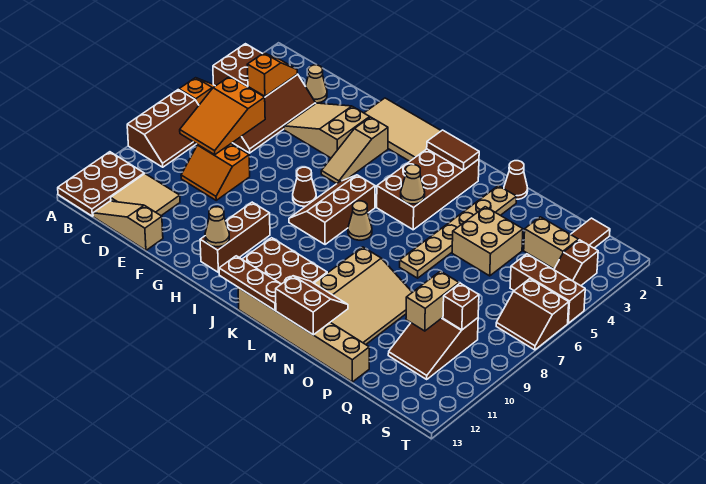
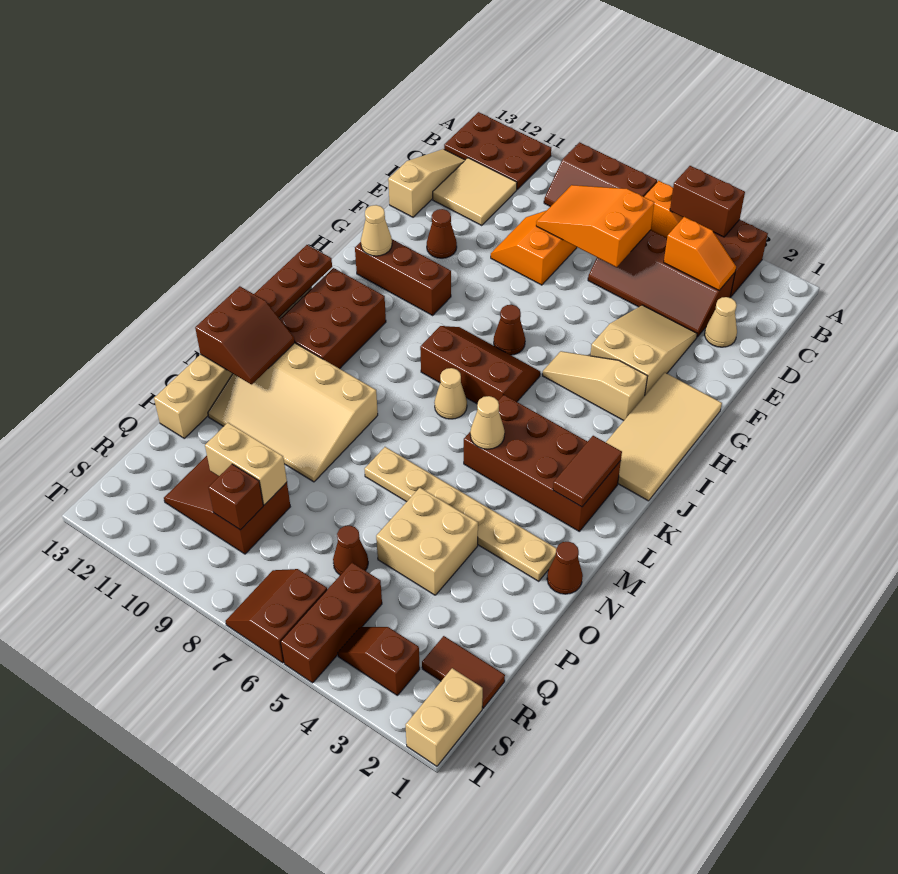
none -> brown brick A4:A5 level 2
none -> brown cone F11 level 1
tan brick Q3:R3 level 1 -> tan brick S1:T1 level 1
none -> brown cone Q6 level 1

